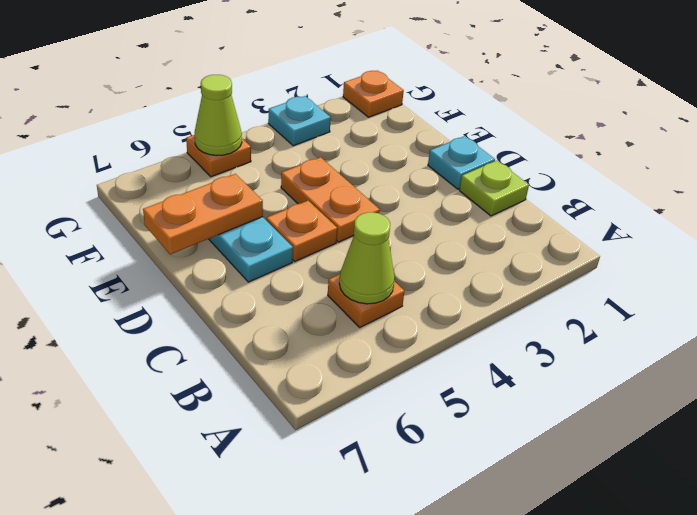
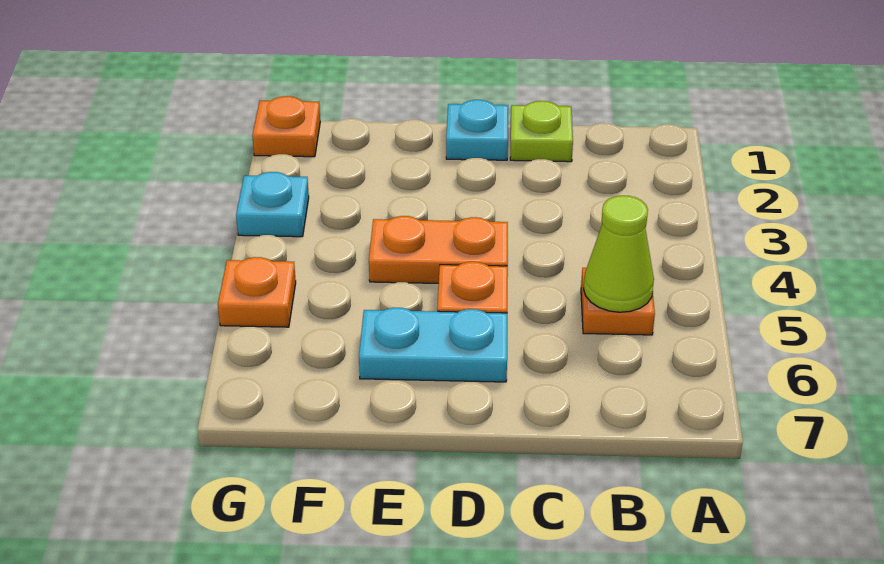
orange plate E6:E7 level 2 -> none
lime cone G5 level 2 -> none

